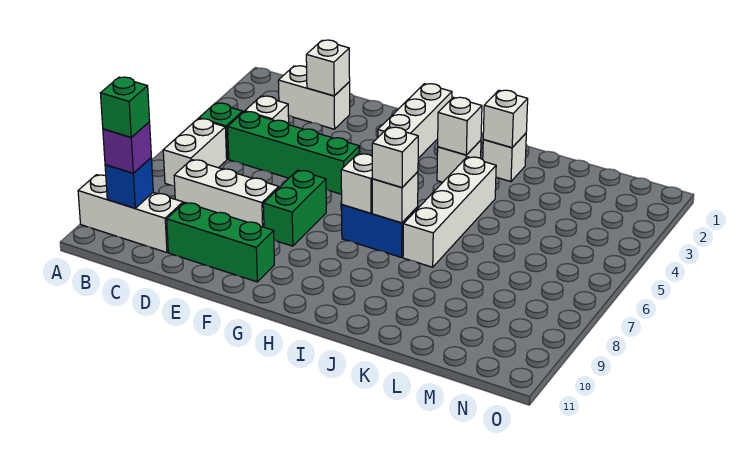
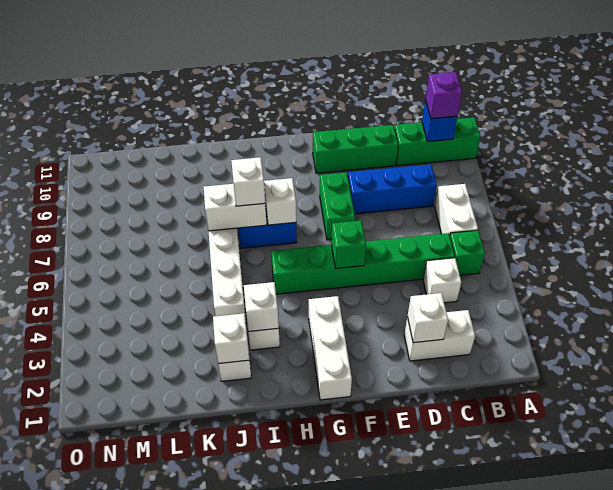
white brick A10:C10 level 1 -> green brick A10:C10 level 1
green brick B10 level 4 -> green brick F5 level 2
green brick C5:F5 level 1 -> green brick C5:H5 level 1
white brick C8:E8 level 1 -> blue brick C8:E8 level 1
white brick I7 level 2 -> white brick I7:J7 level 2

